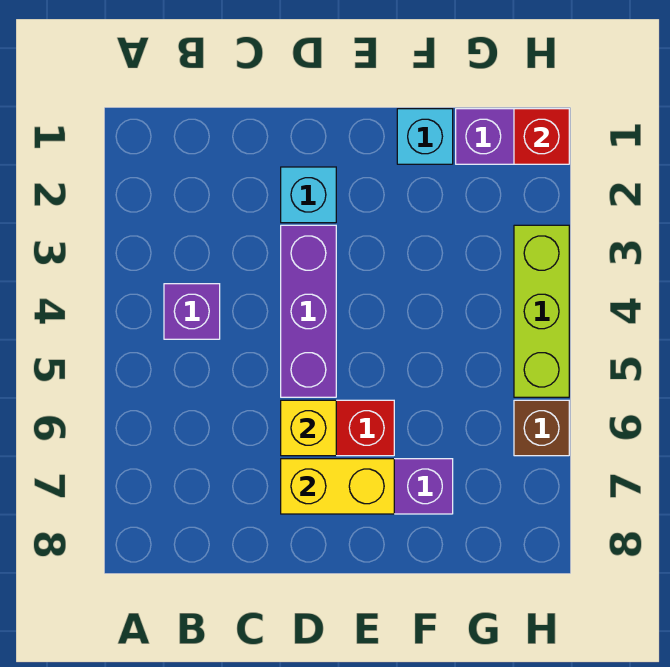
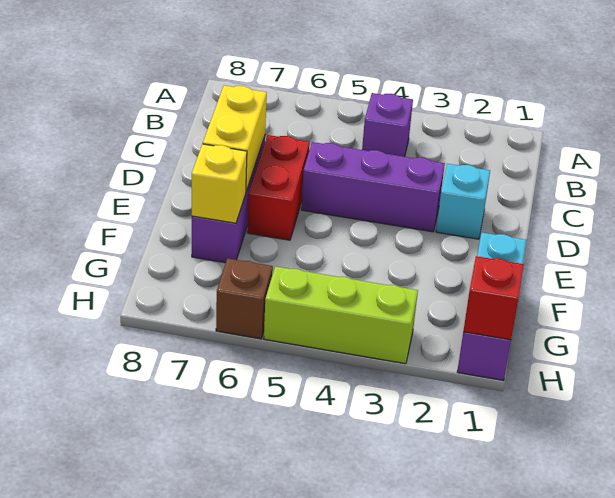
yellow brick D6 level 2 -> yellow brick F7 level 2

